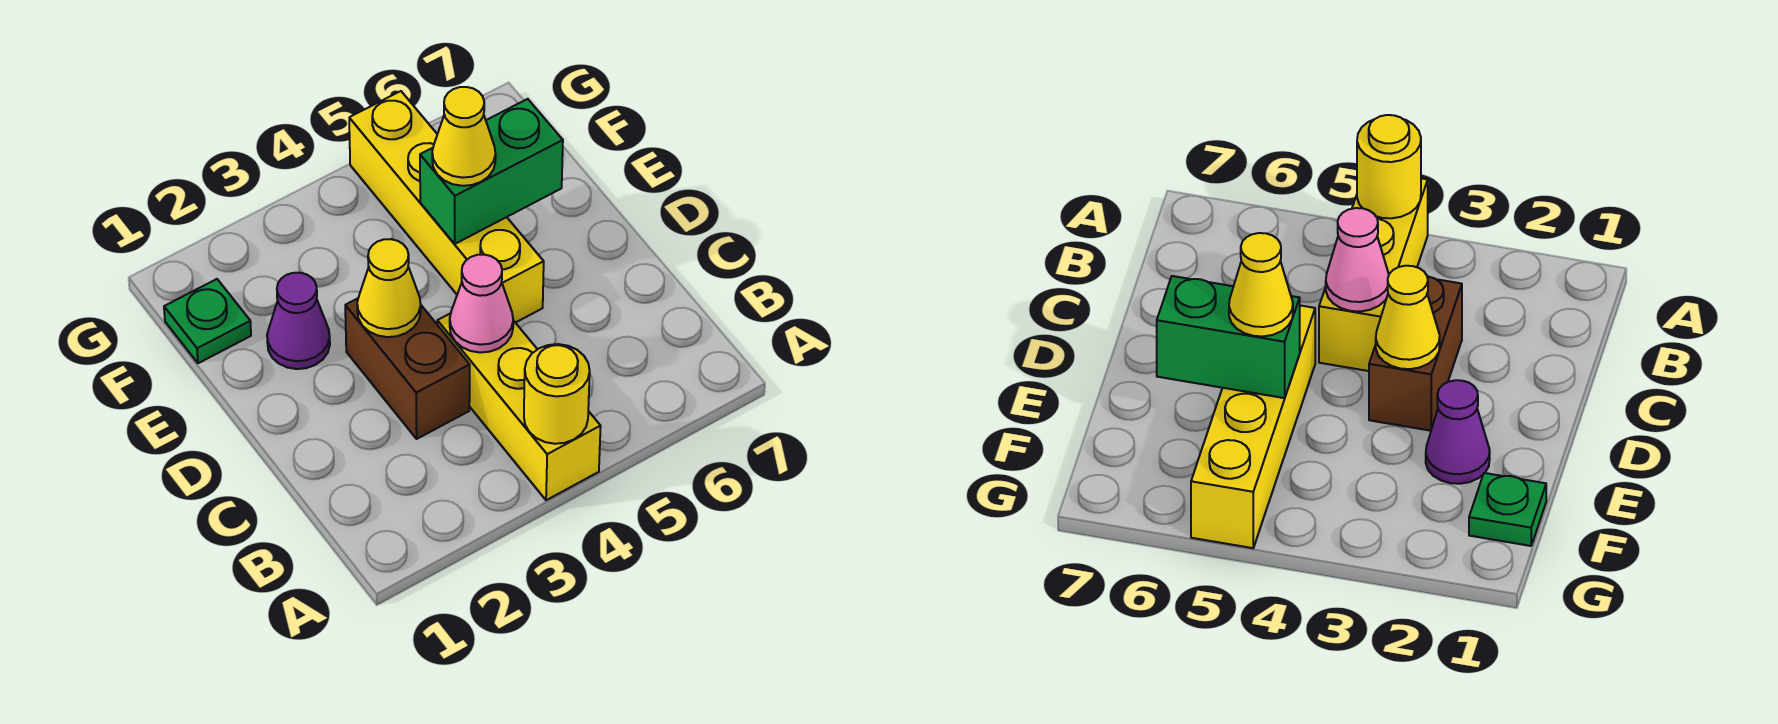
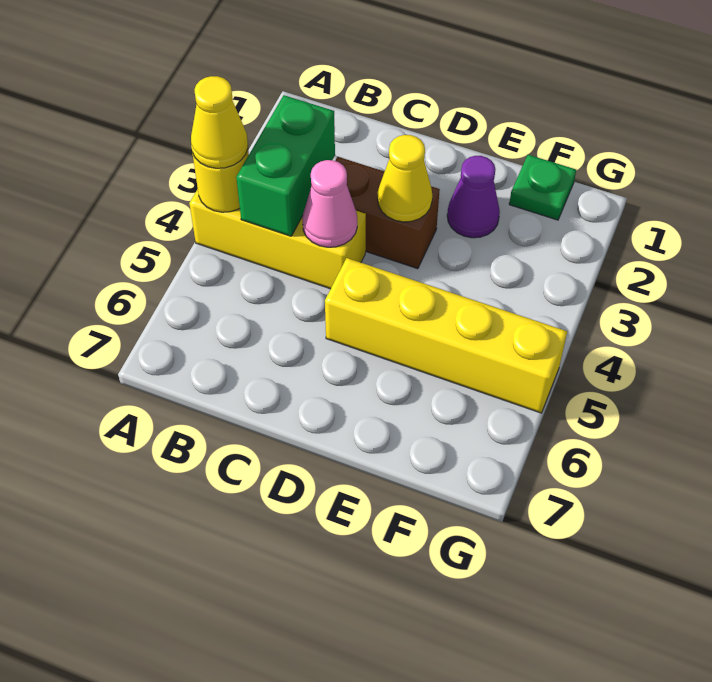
green brick E5:E6 level 2 -> green brick B3:B4 level 2
yellow cone E5 level 3 -> yellow cone A4 level 3

